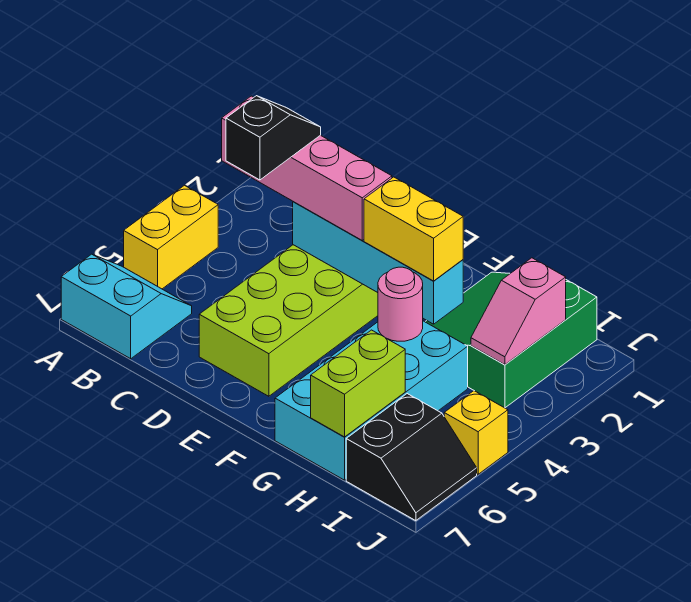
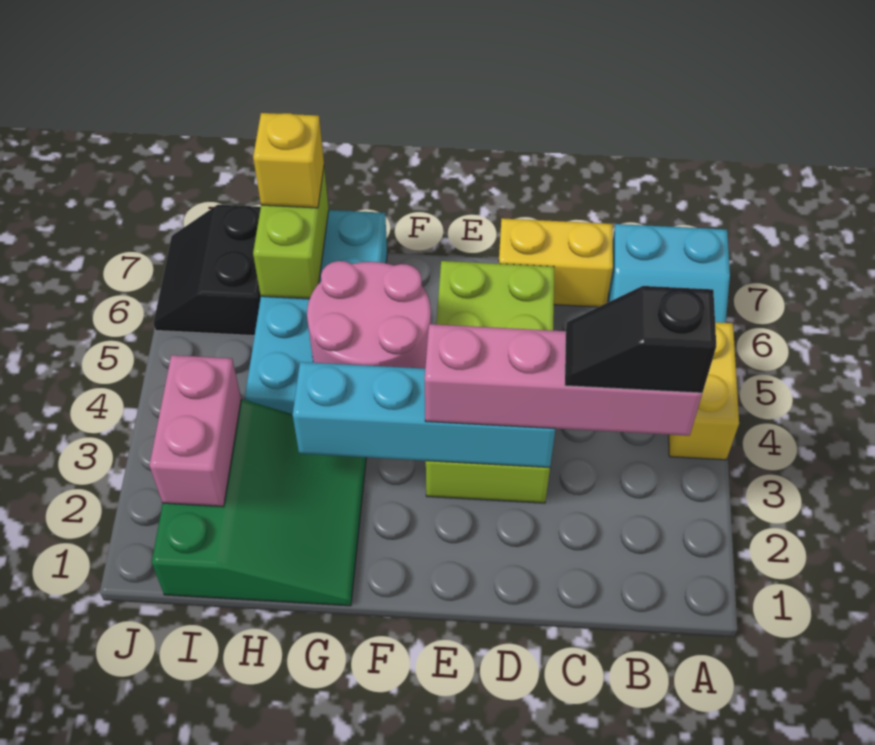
black slope C3:C4 level 4 top 4 -> black slope B3:C3 level 4 top B
yellow brick F3:G3 level 3 -> yellow brick C7:D7 level 1
pink round brick G4 level 2 -> pink round brick F4:G5 level 2
pink slope I2:I3 level 2 top 2 -> pink brick I2:I3 level 2
yellow brick J5 level 1 -> yellow brick H7 level 3

